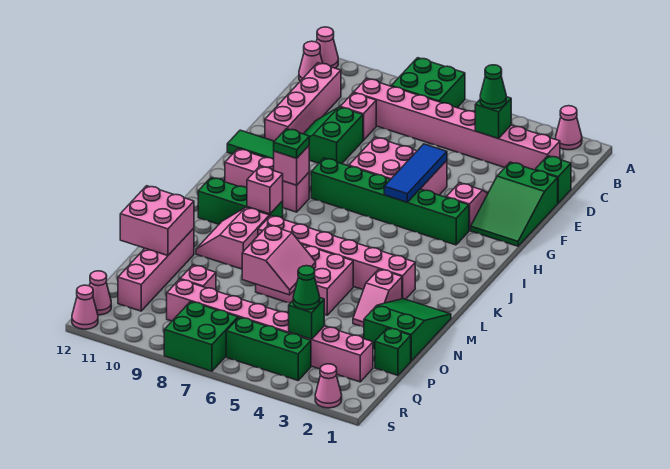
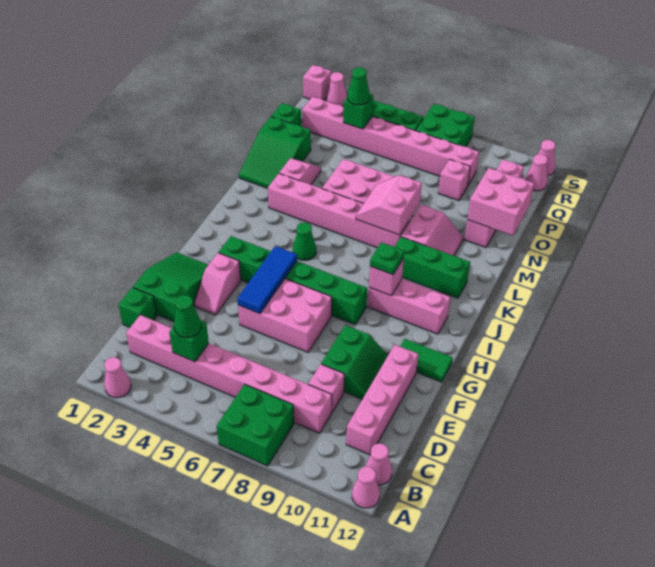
none -> green cone J5 level 1
pink brick K9 level 2 -> pink brick S1 level 1
pink slope N6:O7 level 2 top 7 -> pink slope L7:M8 level 2 top 8

